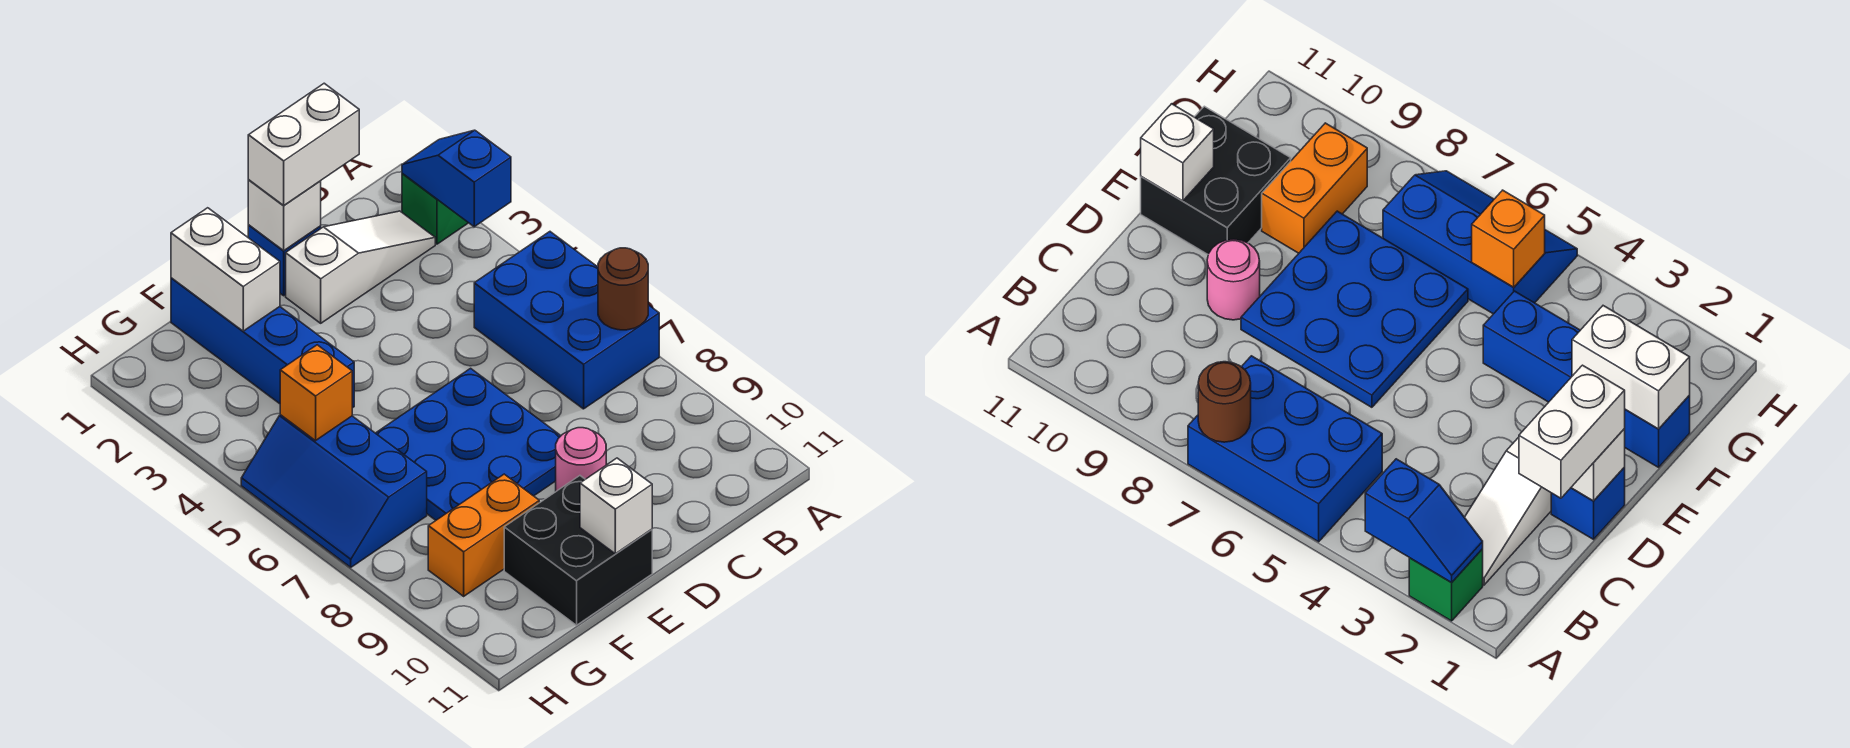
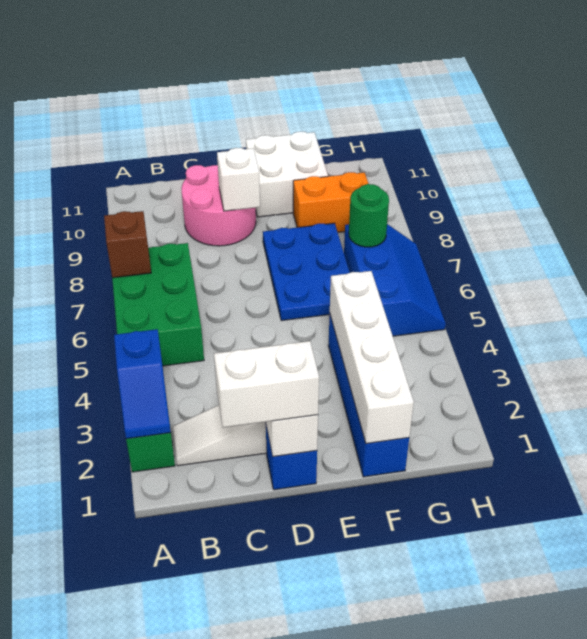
blue brick A5:B7 level 1 -> green brick A5:B7 level 1
brown round brick A7 level 2 -> brown brick A7 level 2
blue plate D6:F8 level 1 -> blue plate E6:F8 level 1
pink round brick D9 level 1 -> pink round brick C9:D10 level 1
black brick E10:F11 level 1 -> white brick E10:F11 level 1
white brick E11 level 2 -> white brick D9 level 2
white brick F1:F2 level 2 -> white brick F1:F4 level 2
orange brick G5 level 2 -> none
none -> green round brick G7 level 2

